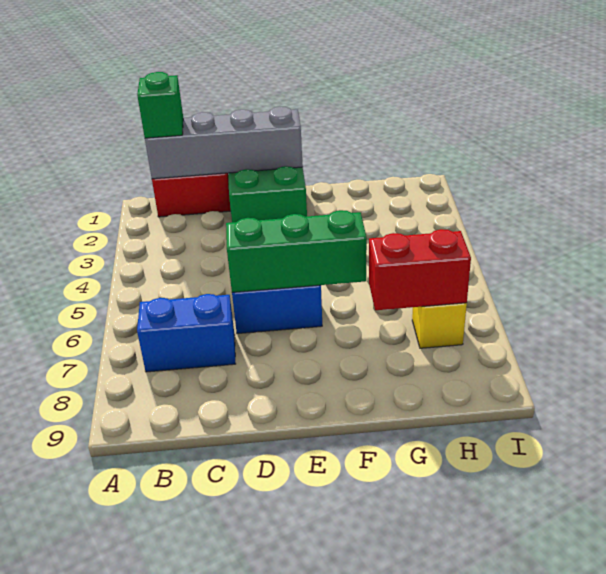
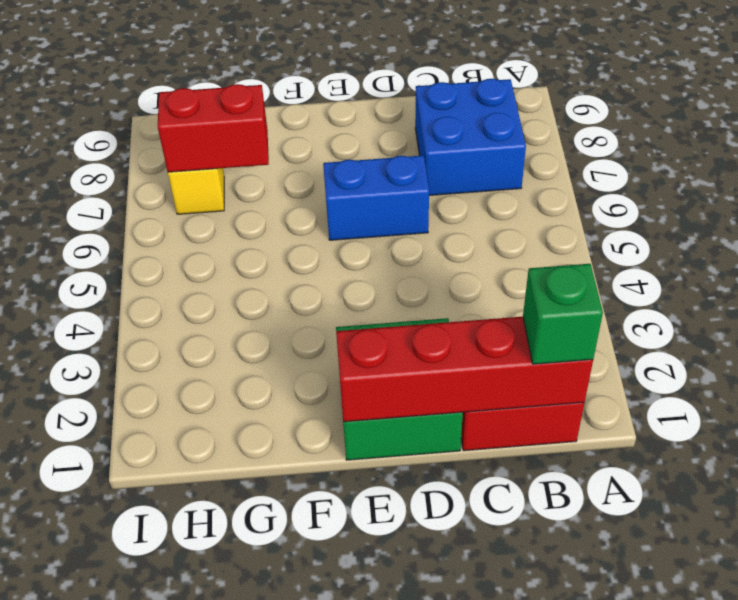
grey brick B1:E1 level 2 -> red brick B1:E1 level 2
blue brick B7:C7 level 1 -> blue brick B7:C8 level 1
green brick D6:F6 level 2 -> none

